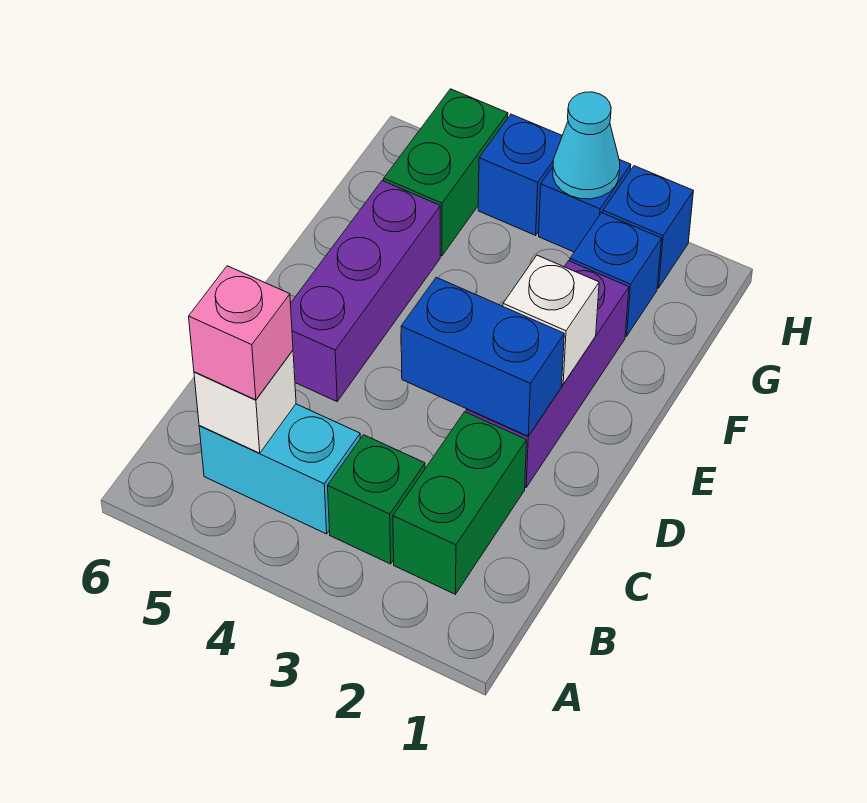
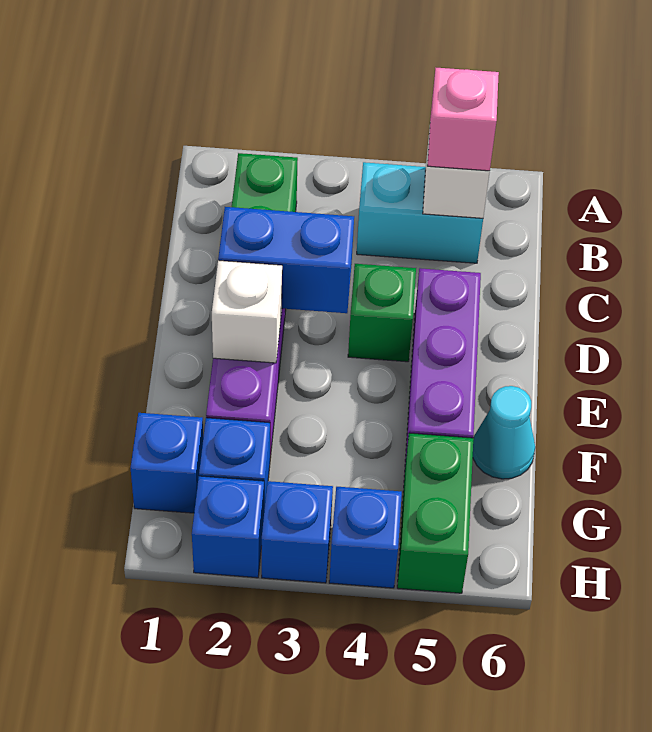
green brick B3 level 1 -> green brick D4 level 1
none -> blue brick G1 level 1
cyan cone H3 level 2 -> cyan cone F6 level 1

